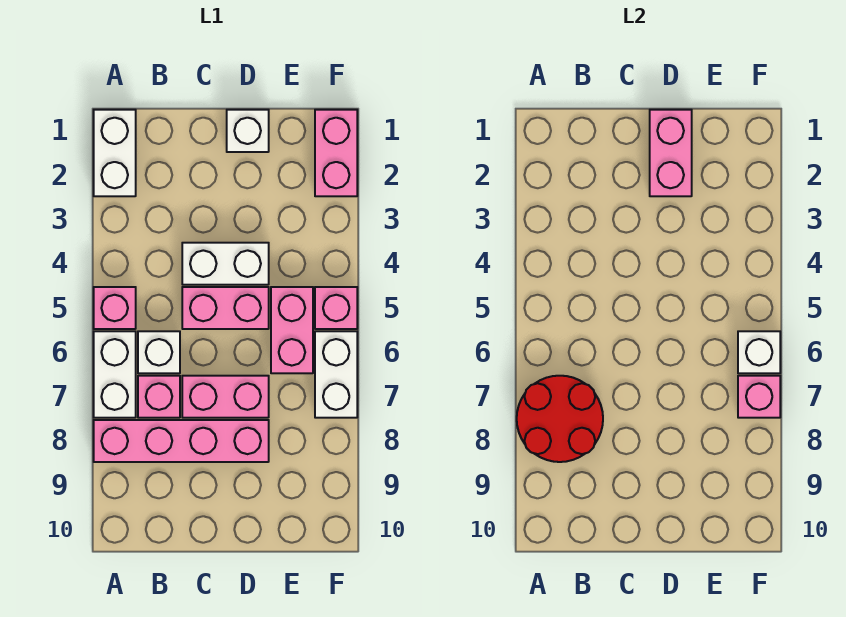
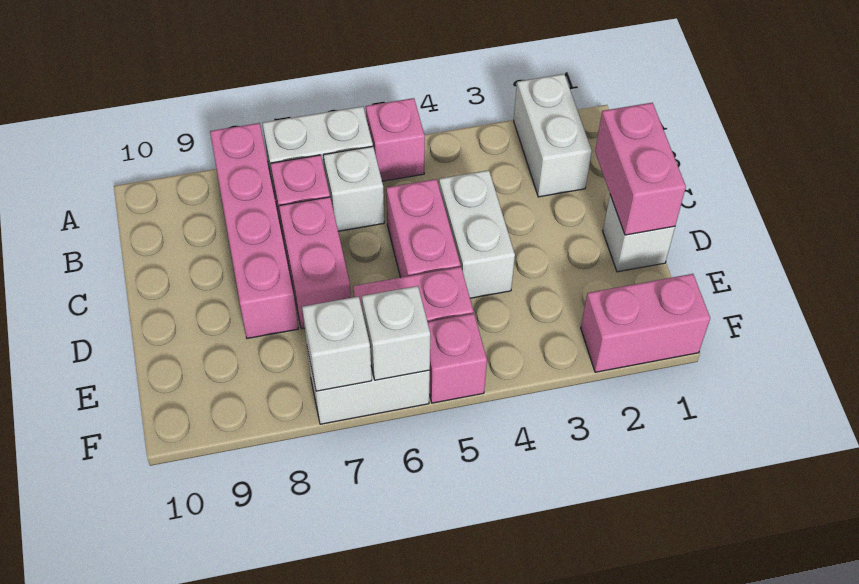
white brick A1:A2 level 1 -> white brick A2:B2 level 1
red round brick A7:B8 level 2 -> none
pink brick D1:D2 level 2 -> pink brick C1:D1 level 2
pink brick F7 level 2 -> white brick F7 level 2

